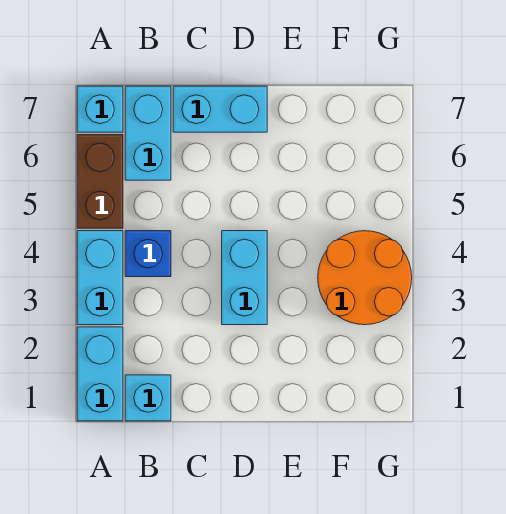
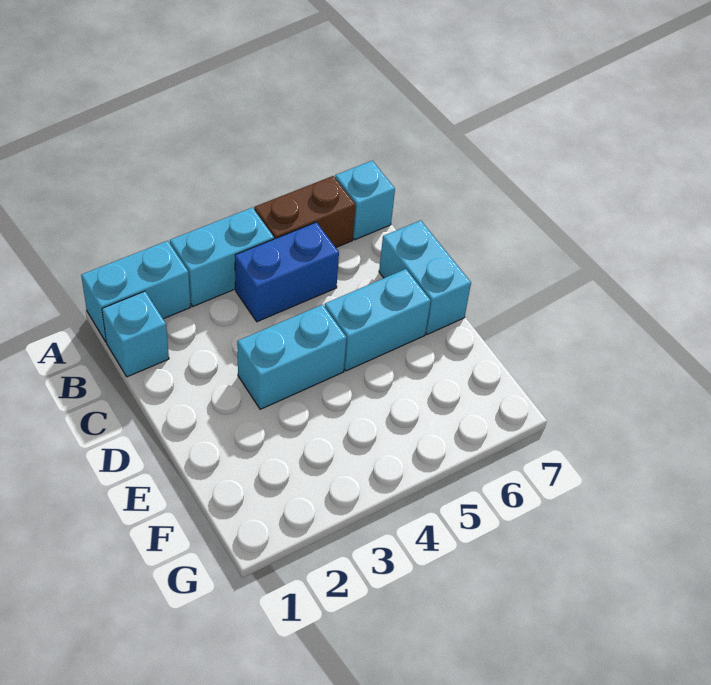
blue brick B4 level 1 -> blue brick B4:B5 level 1
cyan brick B6:B7 level 1 -> cyan brick D5:D6 level 1
orange round brick F3:G4 level 1 -> none

